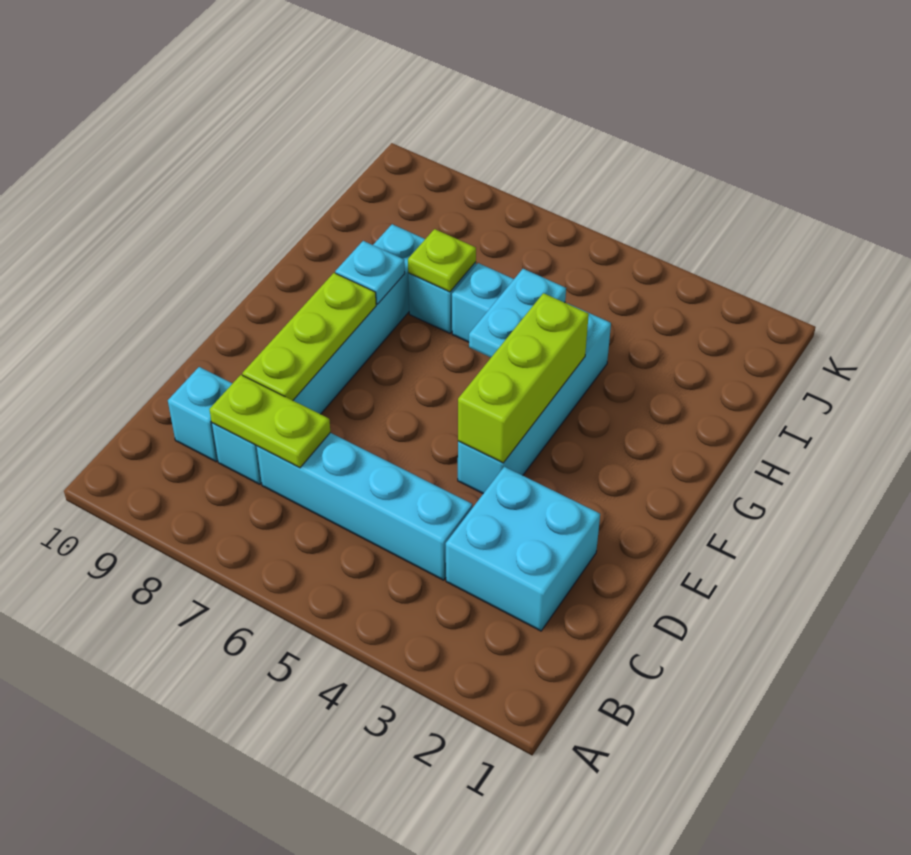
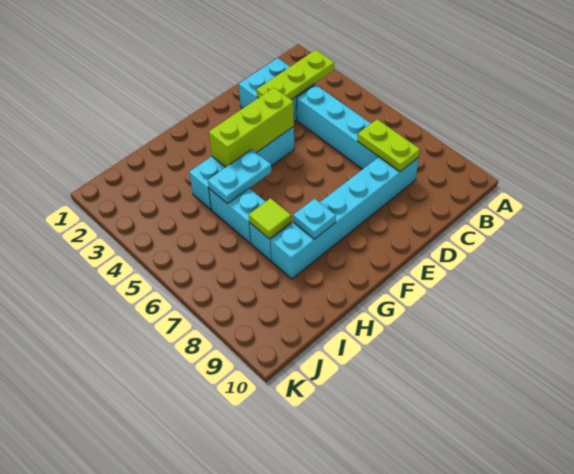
cyan brick C9 level 1 -> none
lime plate D8:F8 level 2 -> lime plate B3:D3 level 2
lime plate H7 level 2 -> lime tile H7 level 2

